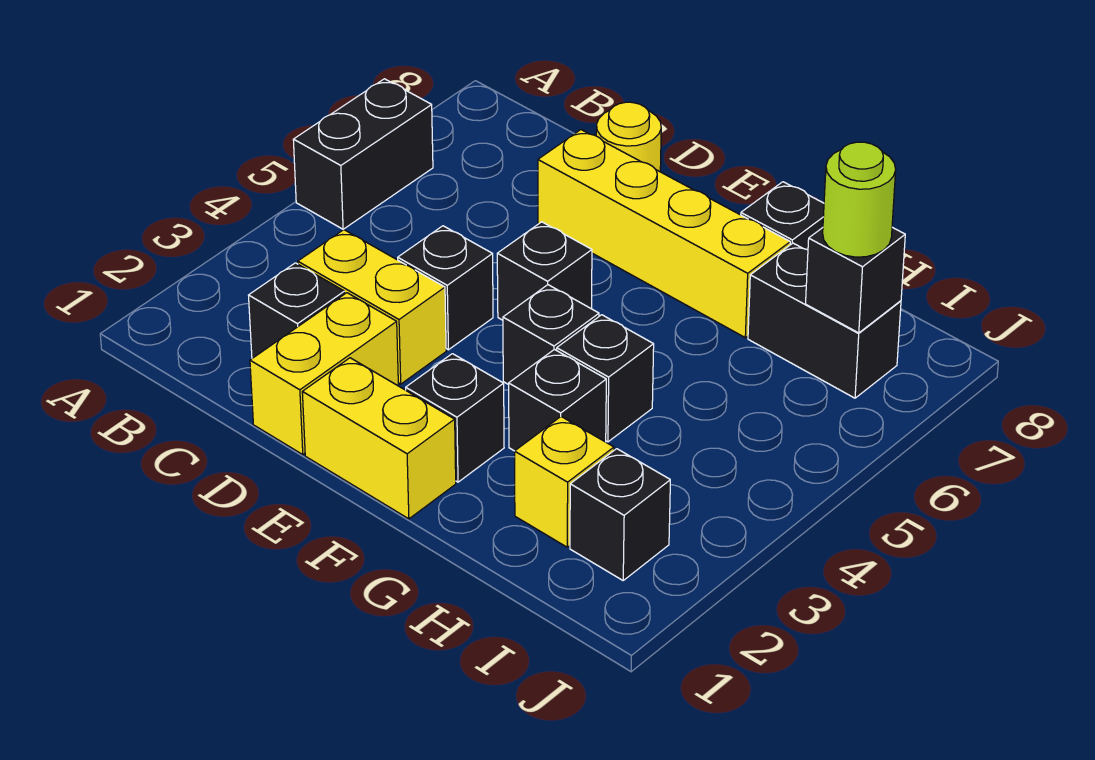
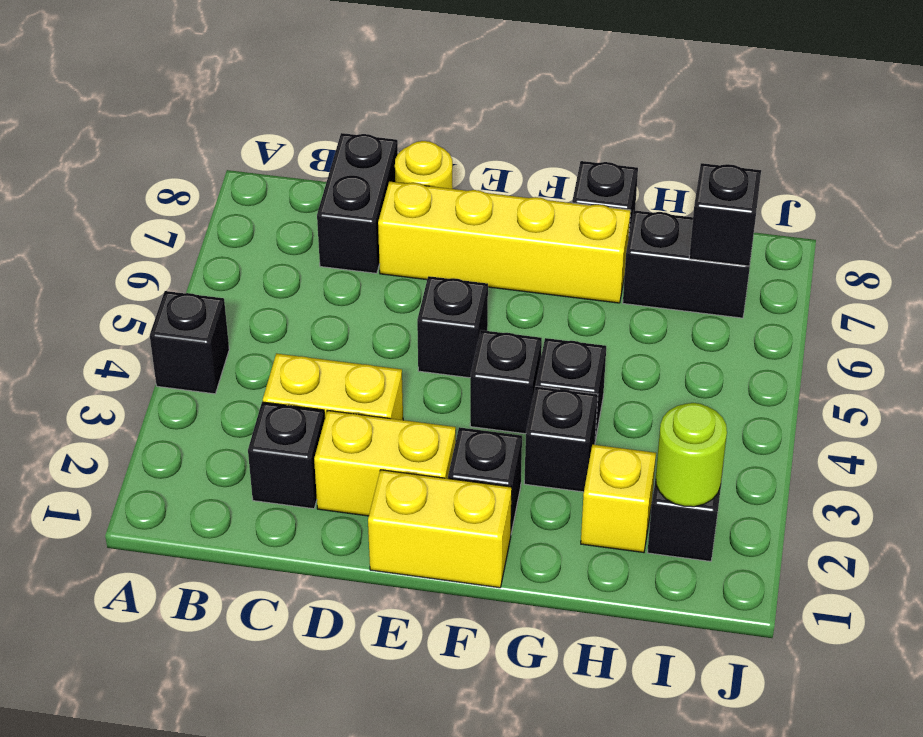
black brick A5:A6 level 1 -> black brick C7:C8 level 1
yellow brick D1:D2 level 1 -> yellow brick D2:E2 level 1
black brick D4 level 1 -> black brick A4 level 1
lime round brick I7 level 3 -> lime round brick I2 level 2

